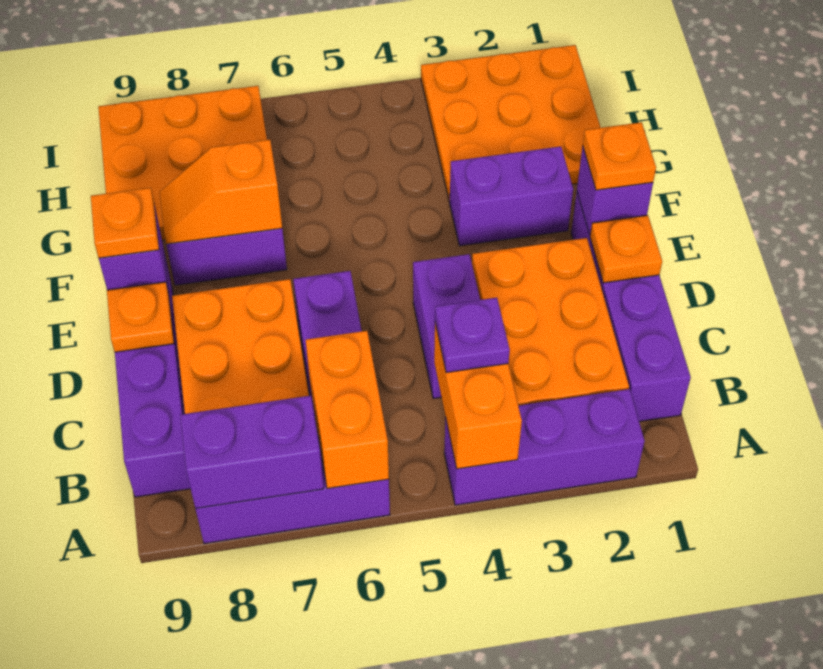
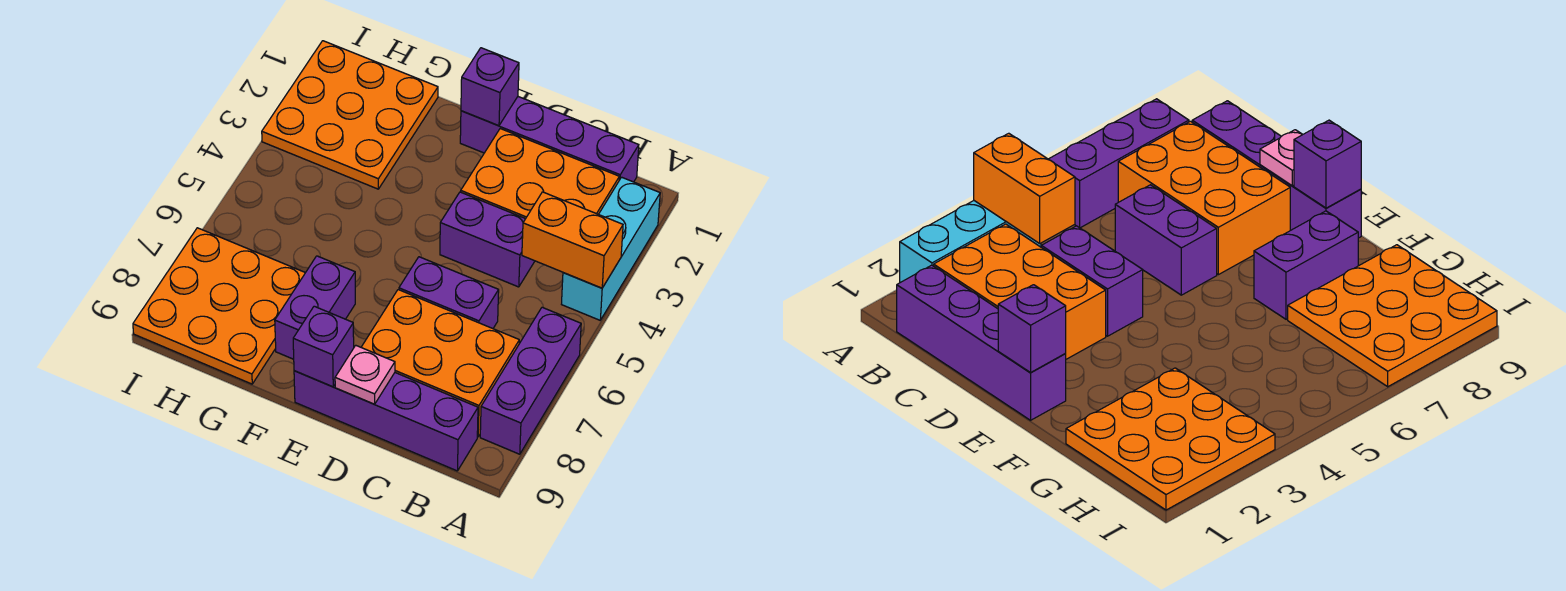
purple brick A2:A4 level 1 -> cyan brick A2:A4 level 1
orange brick A6:B6 level 2 -> none
purple brick A7:A8 level 2 -> none
purple plate B4 level 3 -> none
orange plate D1 level 2 -> none
orange plate D9 level 2 -> pink plate D9 level 2
orange plate E1 level 3 -> none
orange plate E9 level 3 -> none
purple brick F2:F3 level 1 -> none
orange slope F7:F8 level 2 top 7 -> none

